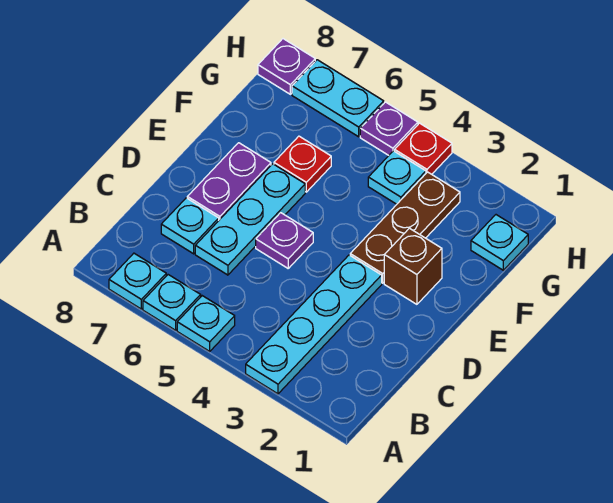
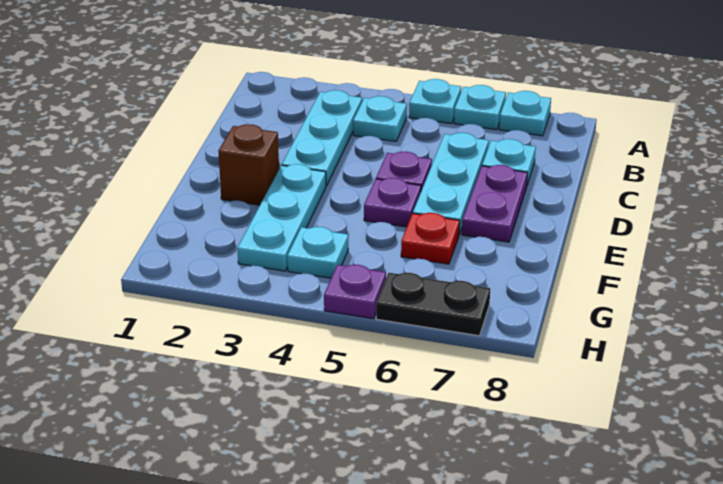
cyan plate A3:D3 level 1 -> cyan plate B3:D3 level 1
brown plate E3:G3 level 1 -> cyan plate E3:G3 level 1
cyan plate G1 level 1 -> cyan plate B4 level 1
red plate H4 level 1 -> none
cyan plate H6:H7 level 1 -> black plate H6:H7 level 1
purple plate H8 level 1 -> purple plate E5 level 1

